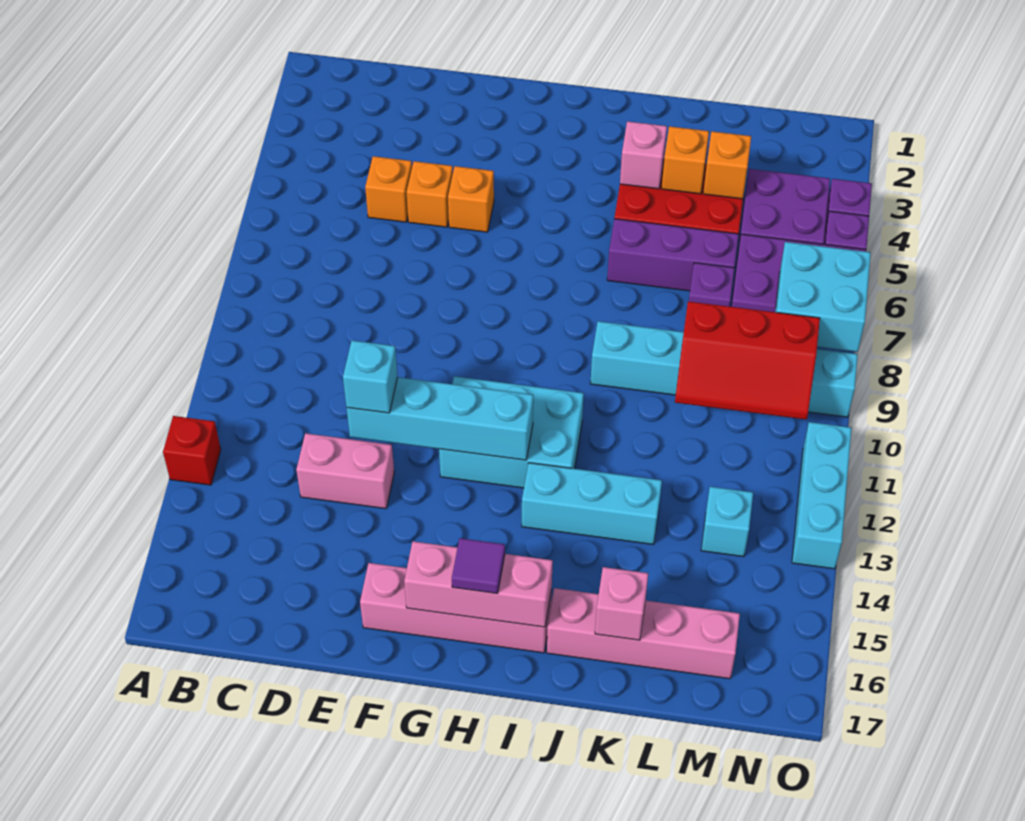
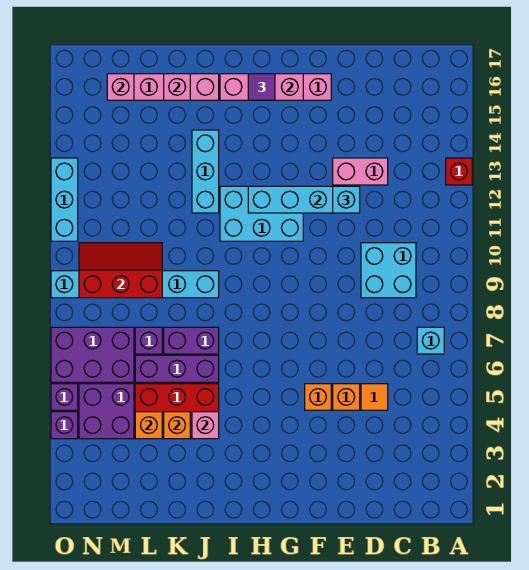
orange brick D5 level 1 -> orange tile D5 level 1
cyan brick I13:K13 level 1 -> cyan brick J12:J14 level 1
none -> purple brick J7:K7 level 1
cyan brick M13 level 1 -> cyan brick B7 level 1
none -> pink brick M16 level 2
cyan brick N7:O8 level 2 -> cyan brick C9:D10 level 1

